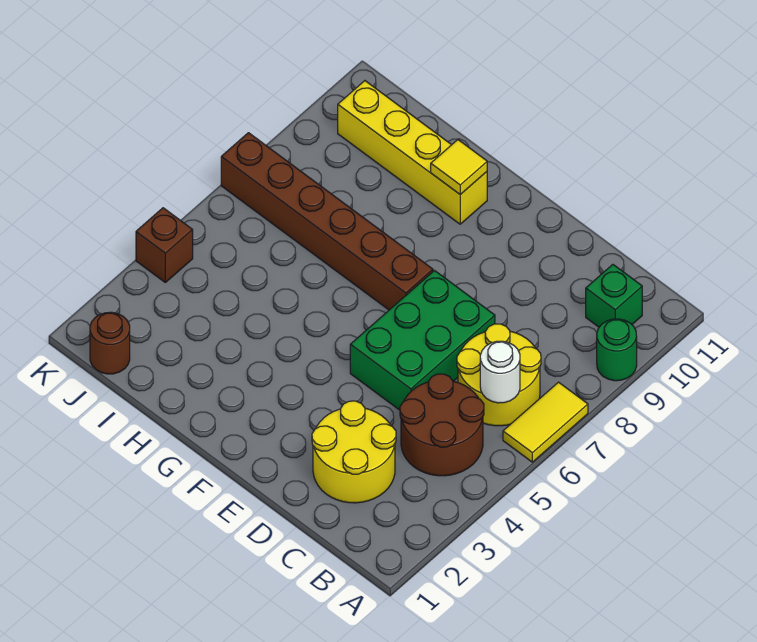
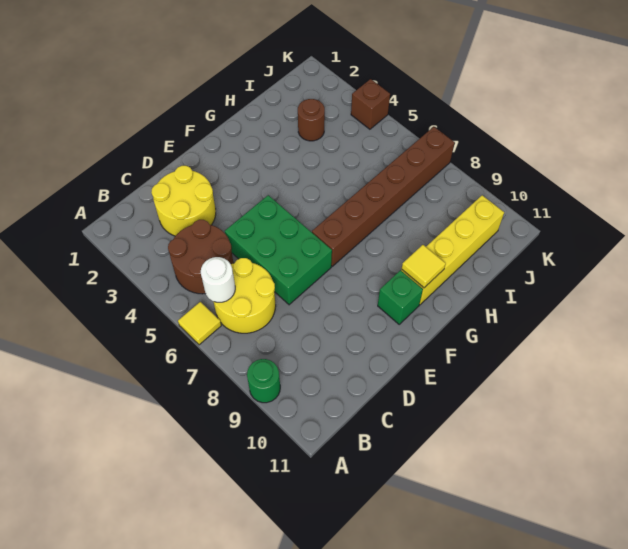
yellow tile A6:A7 level 1 -> yellow tile A6 level 1
green brick B10 level 1 -> green brick F10 level 1
brown round brick J1 level 1 -> brown round brick I3 level 1

